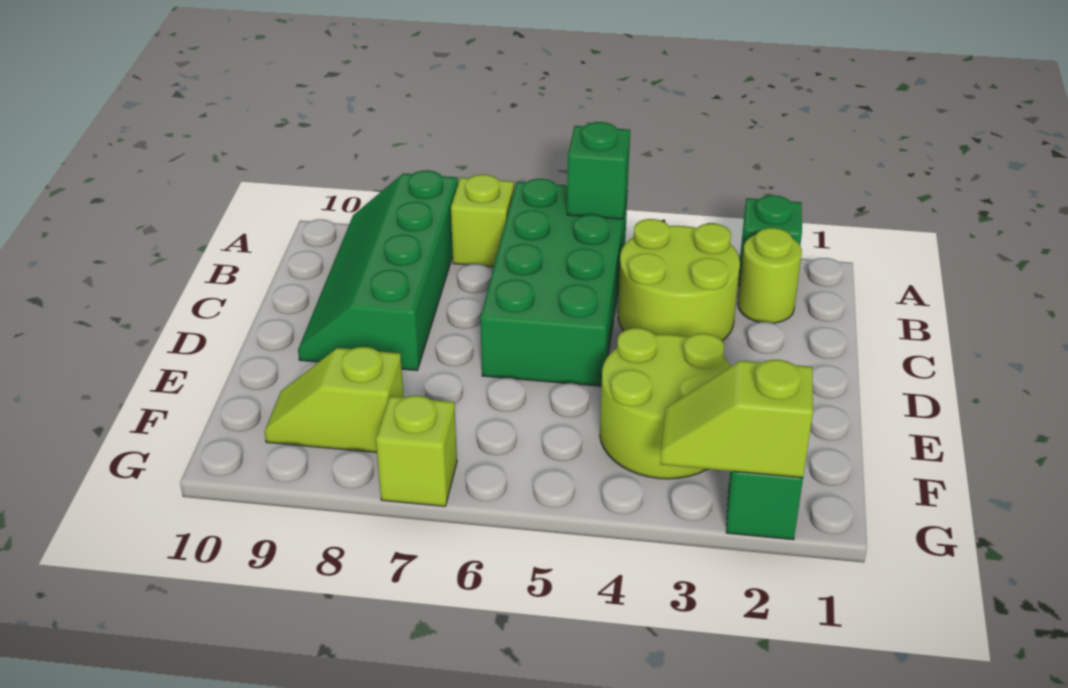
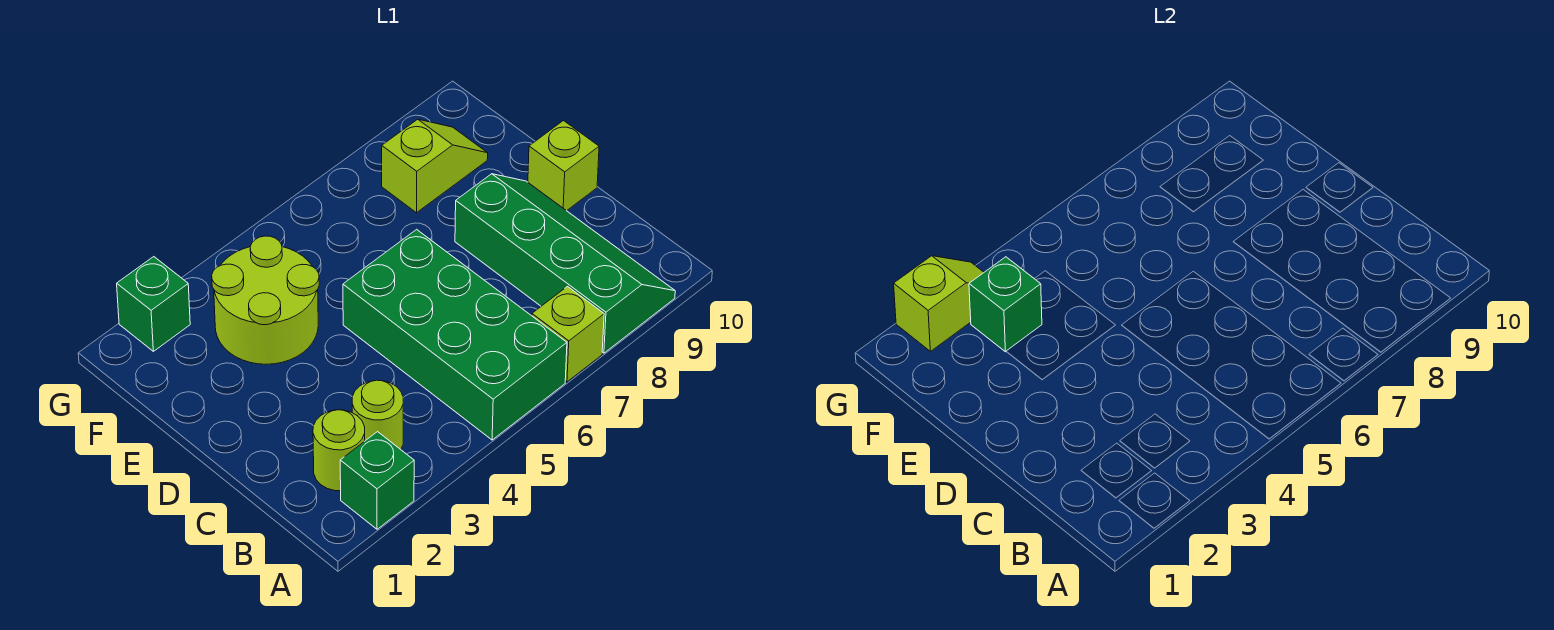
green brick A5 level 2 -> green brick F3 level 2
lime round brick B3:C4 level 1 -> lime round brick B3 level 1
lime brick G7 level 1 -> lime brick D10 level 1

